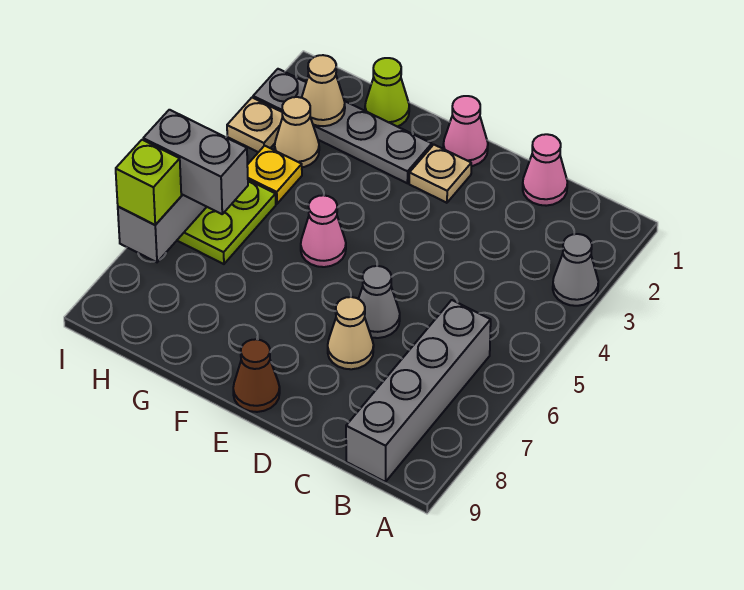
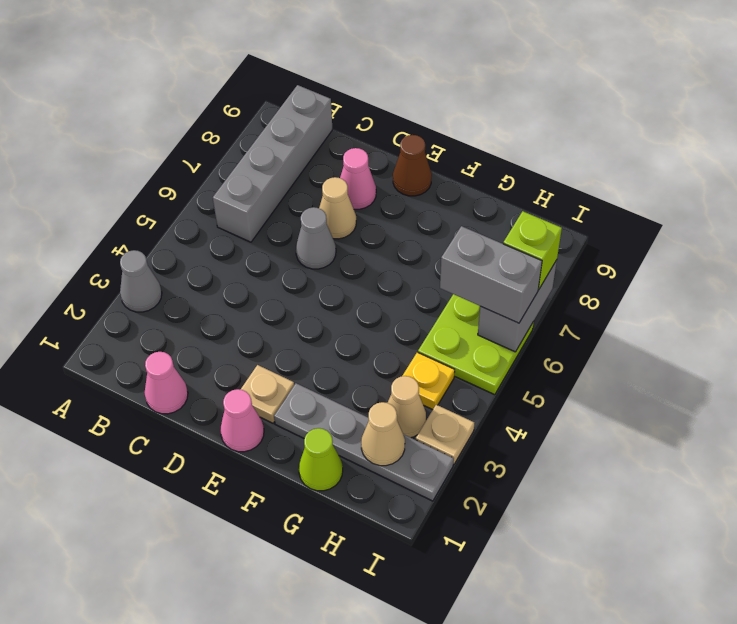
pink cone F5 level 1 -> pink cone D8 level 1

